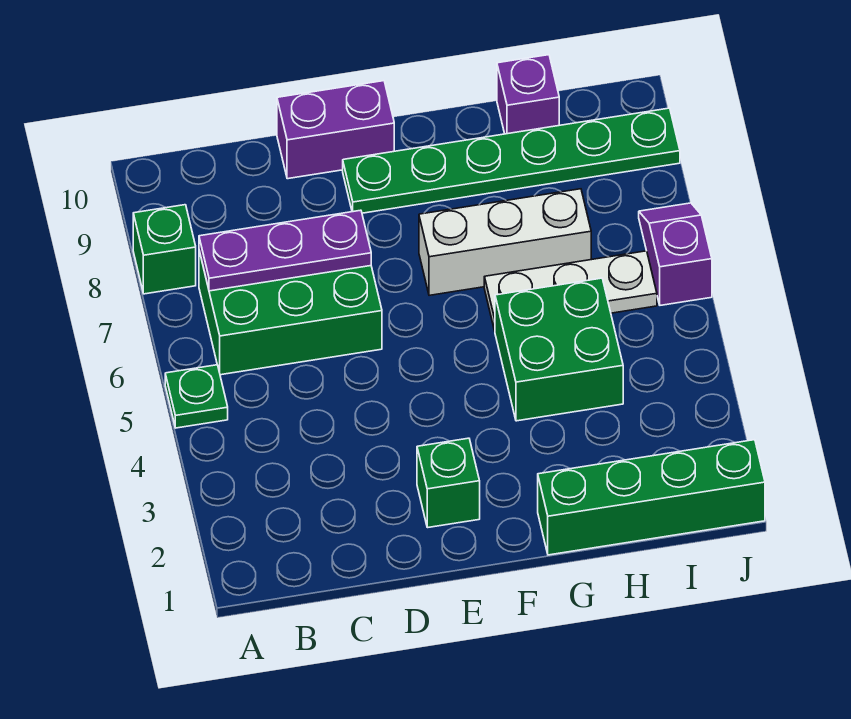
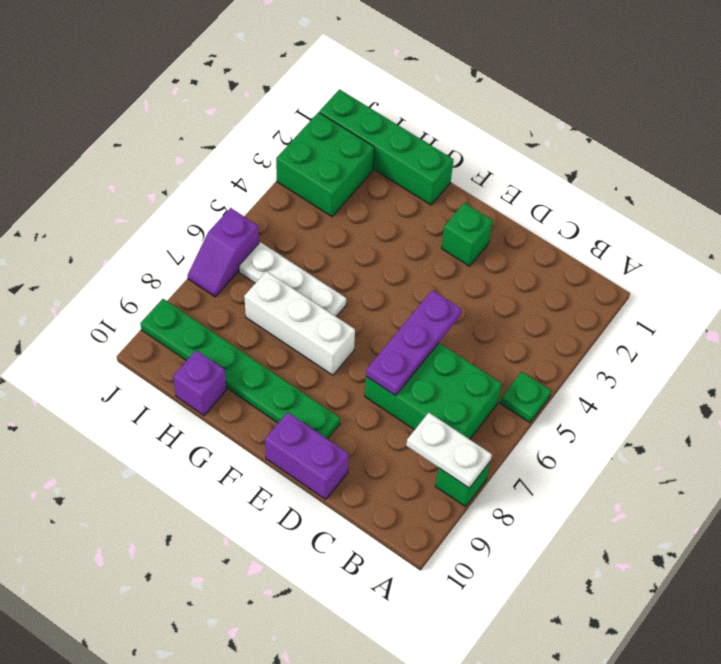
none -> white plate A8:B8 level 2
purple plate B7:D7 level 2 -> purple plate D5:D7 level 2
green brick G4:H5 level 1 -> green brick I2:J3 level 1

